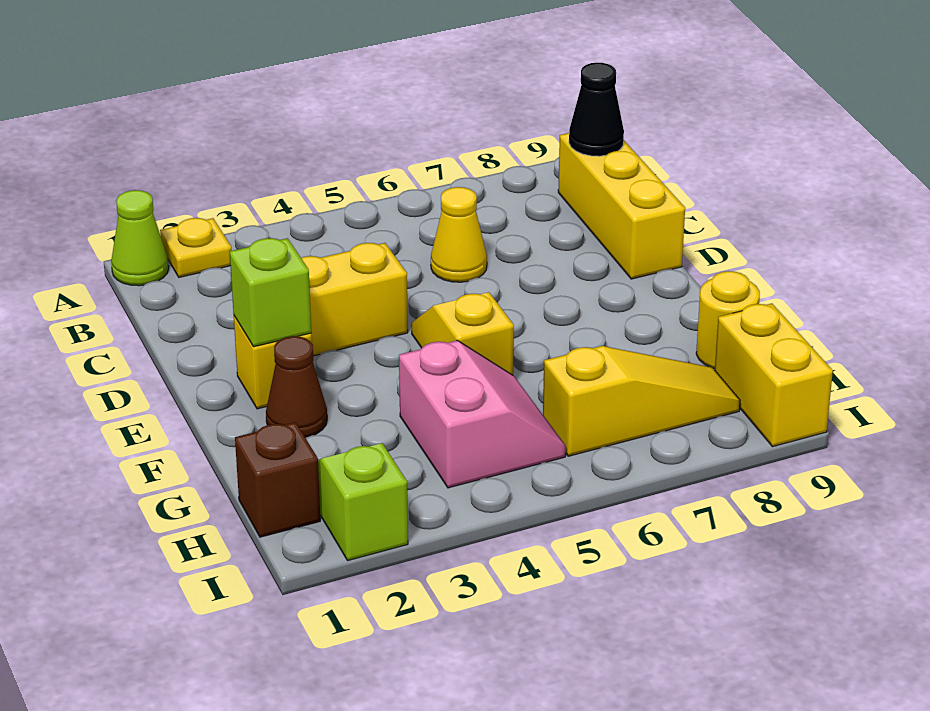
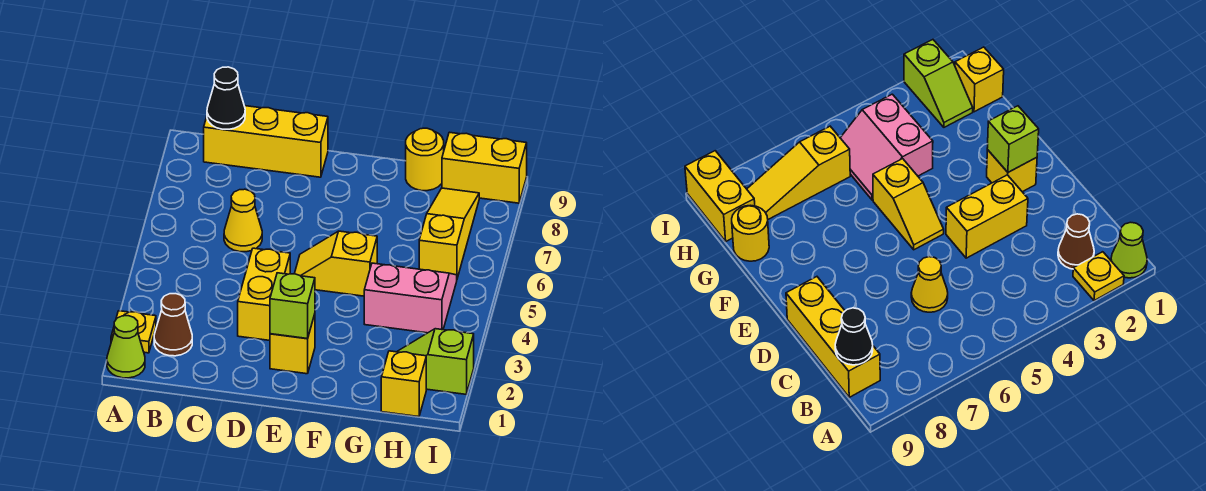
brown cone F2 level 1 -> brown cone B2 level 1
brown brick H1 level 1 -> yellow brick H1 level 1

